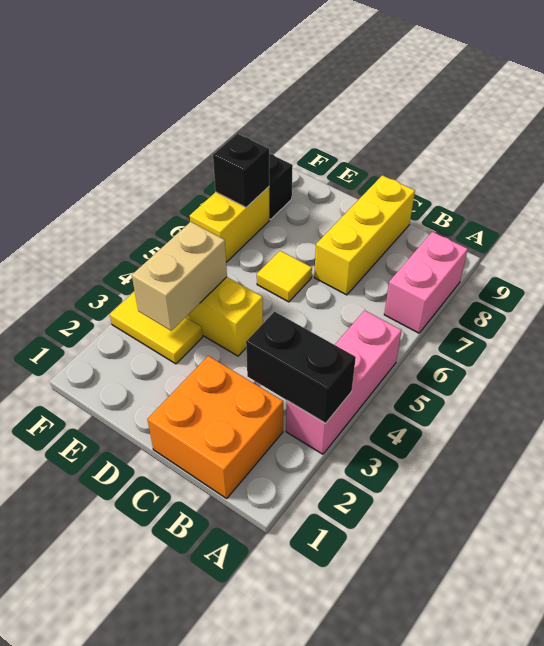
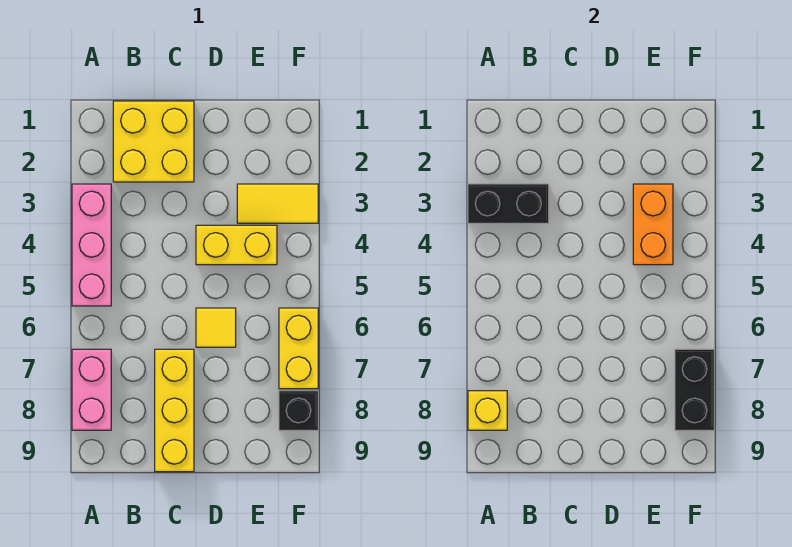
none -> yellow brick A8 level 2
orange brick B1:C2 level 1 -> yellow brick B1:C2 level 1
tan brick E3:E4 level 2 -> orange brick E3:E4 level 2
black brick F7 level 2 -> black brick F7:F8 level 2

